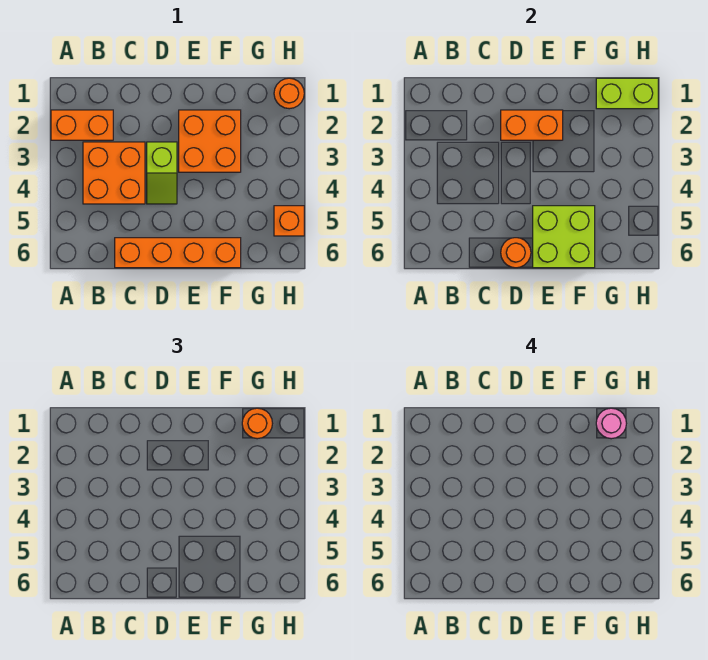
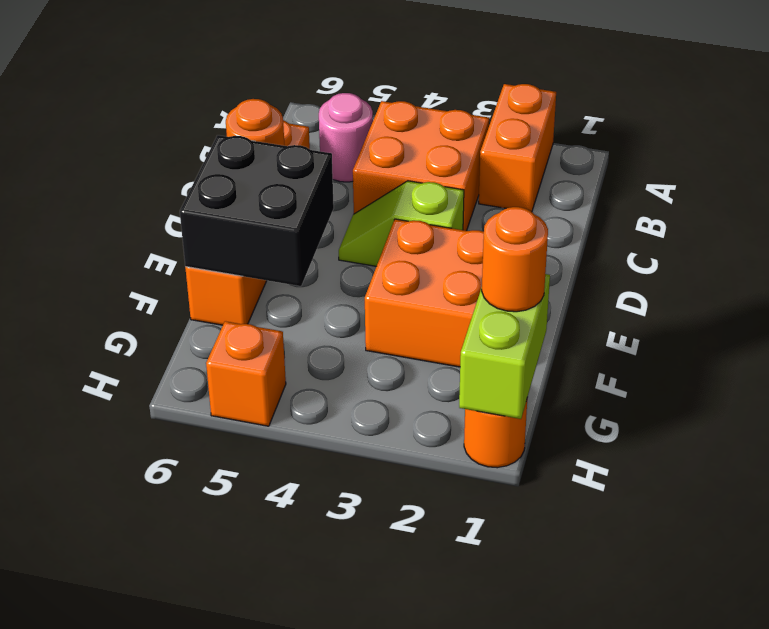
orange brick D2:E2 level 2 -> none
lime brick E5:F6 level 2 -> black brick E5:F6 level 2
pink round brick G1 level 4 -> pink round brick B5 level 1

